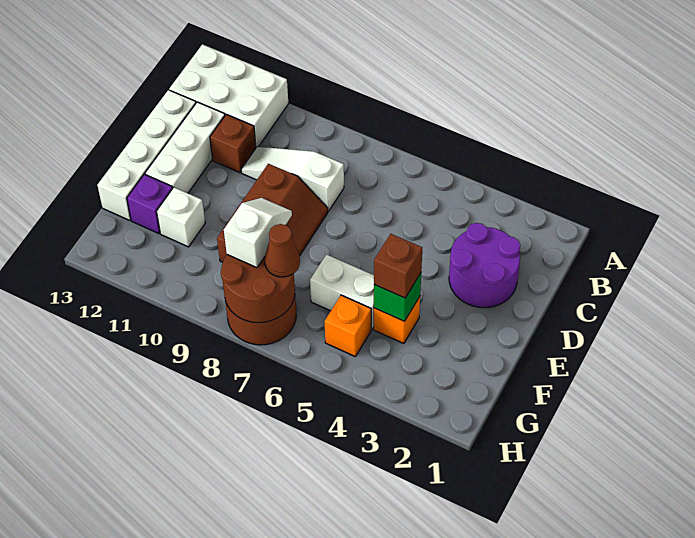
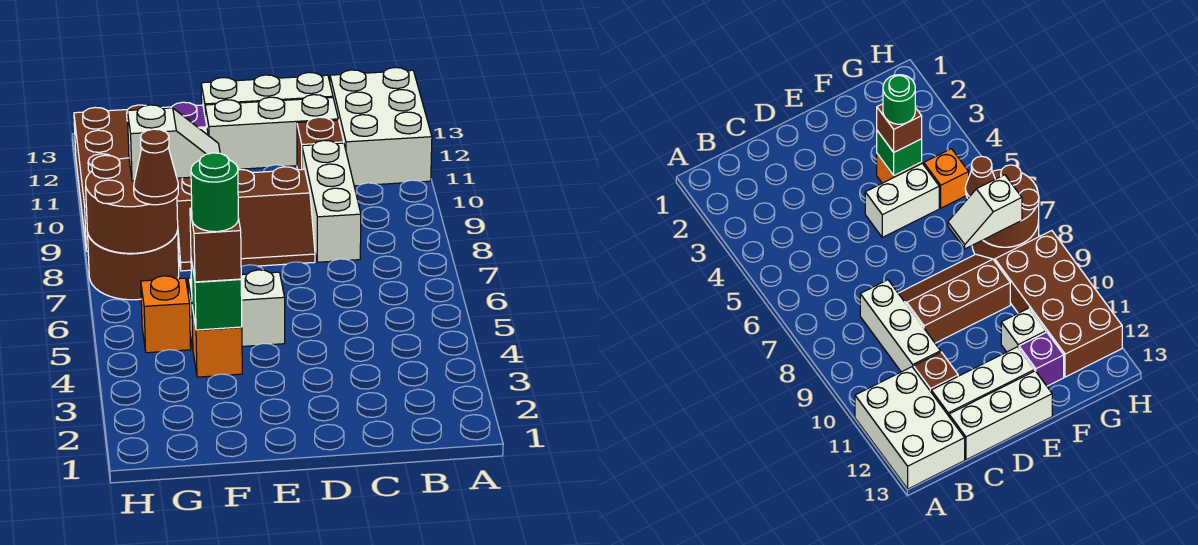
purple round brick C2:D3 level 1 -> none
white slope C8:C10 level 1 top 8 -> white brick C8:C10 level 1
white brick C13:F13 level 1 -> white brick C13:E13 level 1
none -> green round brick F4 level 4
white brick F5:F6 level 1 -> white brick E5:F5 level 1
none -> brown brick G9:H12 level 1

